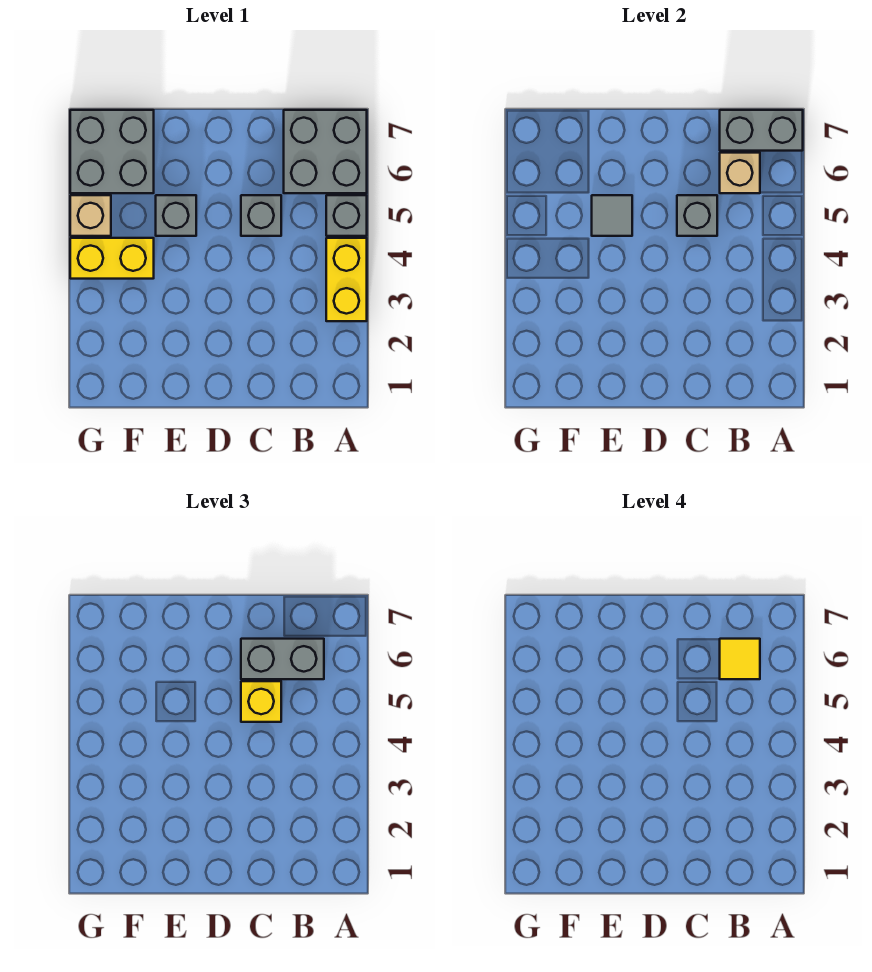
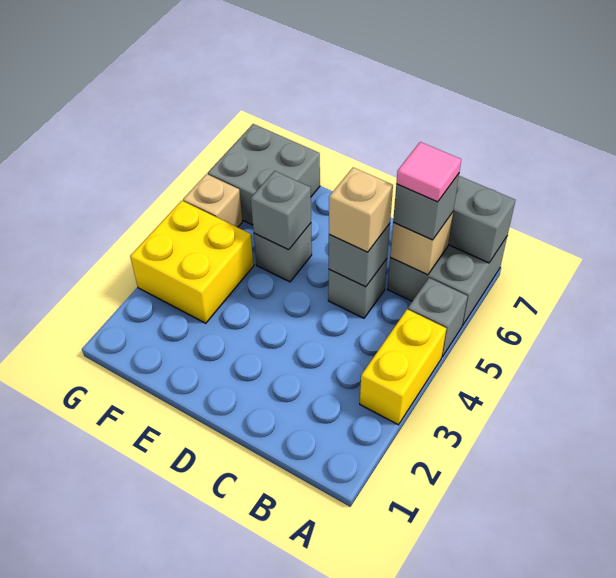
grey brick B6:C6 level 3 -> grey brick B6 level 3
yellow tile B6 level 4 -> pink tile B6 level 4
yellow brick C5 level 3 -> tan brick C5 level 3
grey tile E5 level 2 -> grey brick E5 level 2
yellow brick F4:G4 level 1 -> yellow brick F3:G4 level 1

